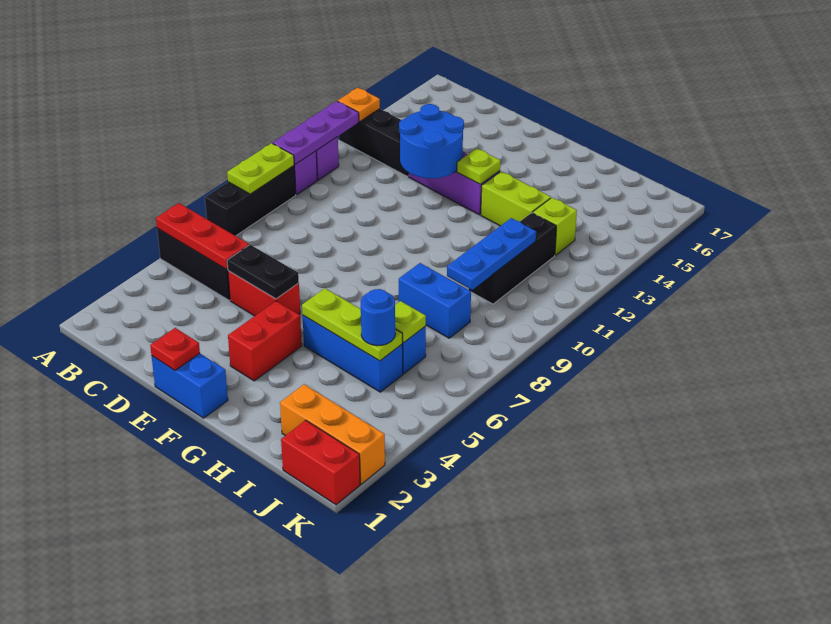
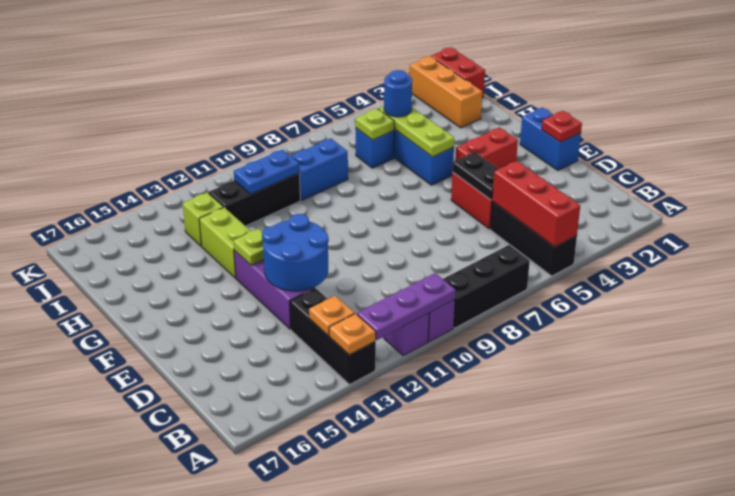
red plate A5:C5 level 2 -> red brick A5:C5 level 2
lime plate A8:A9 level 2 -> none
none -> orange plate B13 level 2
blue brick H8:I8 level 1 -> blue brick I8:I9 level 1
blue plate I9:I11 level 2 -> blue plate I10:I11 level 2

